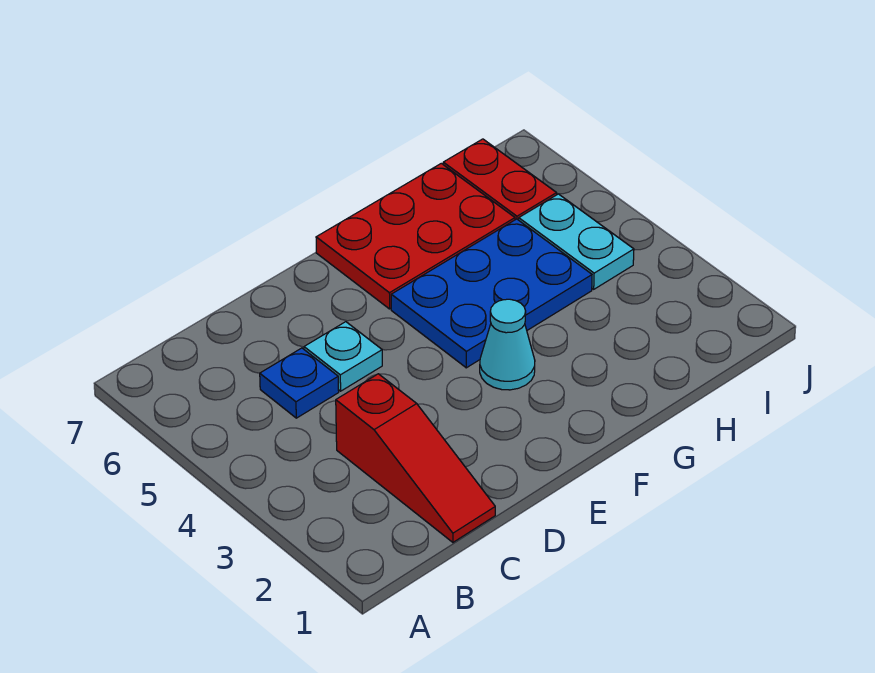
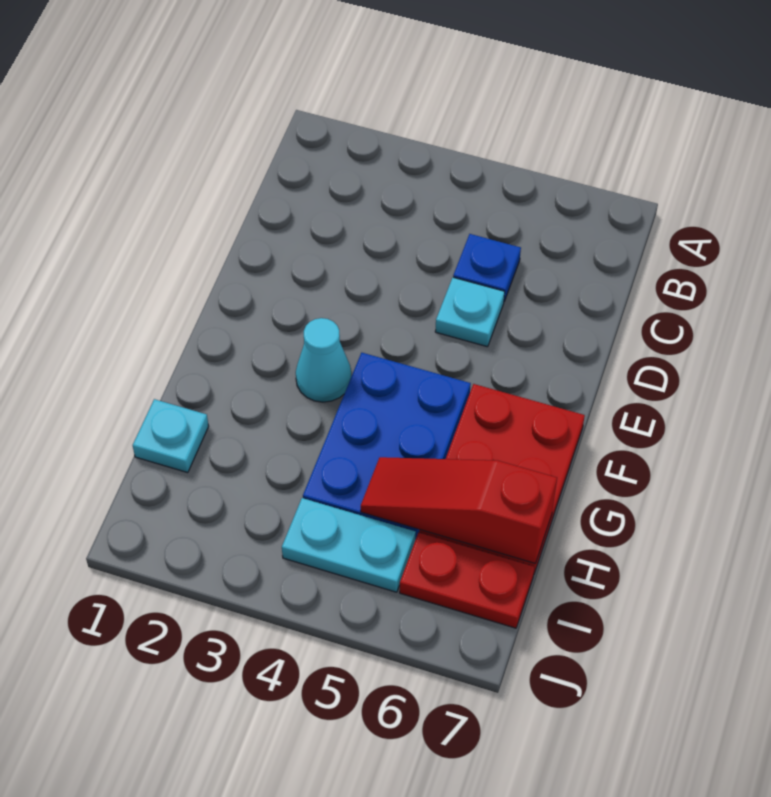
red slope C1:C3 level 1 top 3 -> red slope H5:H7 level 2 top 7
none -> cyan plate H1 level 1

